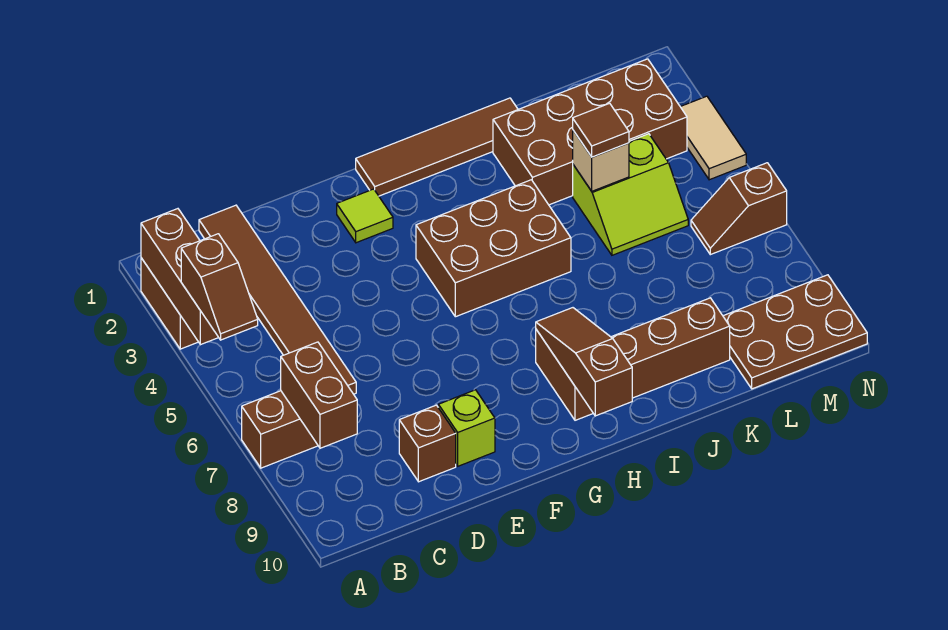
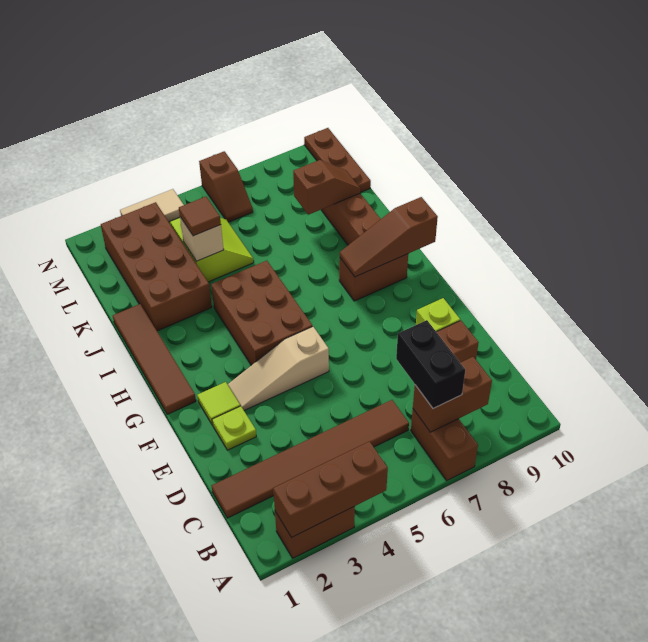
brown slope A4:A5 level 3 top 4 -> brown slope K8:K9 level 2 top 8
none -> black brick B7:C7 level 3
none -> lime plate E2 level 1
none -> tan slope F3:F5 level 1 top 5
brown plate L9:N10 level 1 -> brown plate L10:N10 level 1

